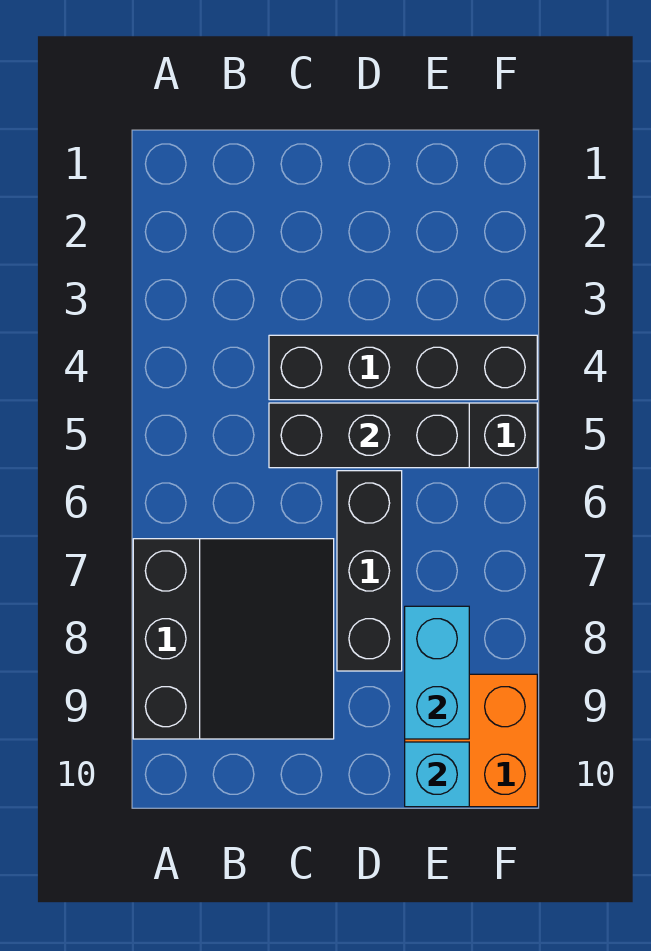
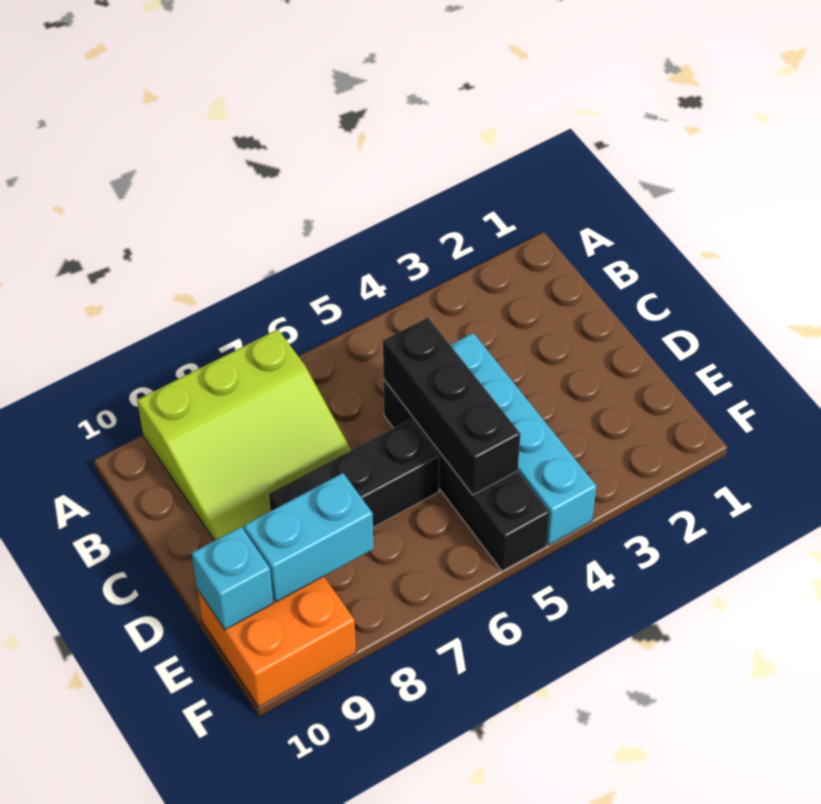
black slope A7:C9 level 1 top A -> lime slope A7:C9 level 1 top A
black brick C4:F4 level 1 -> cyan brick C4:F4 level 1

